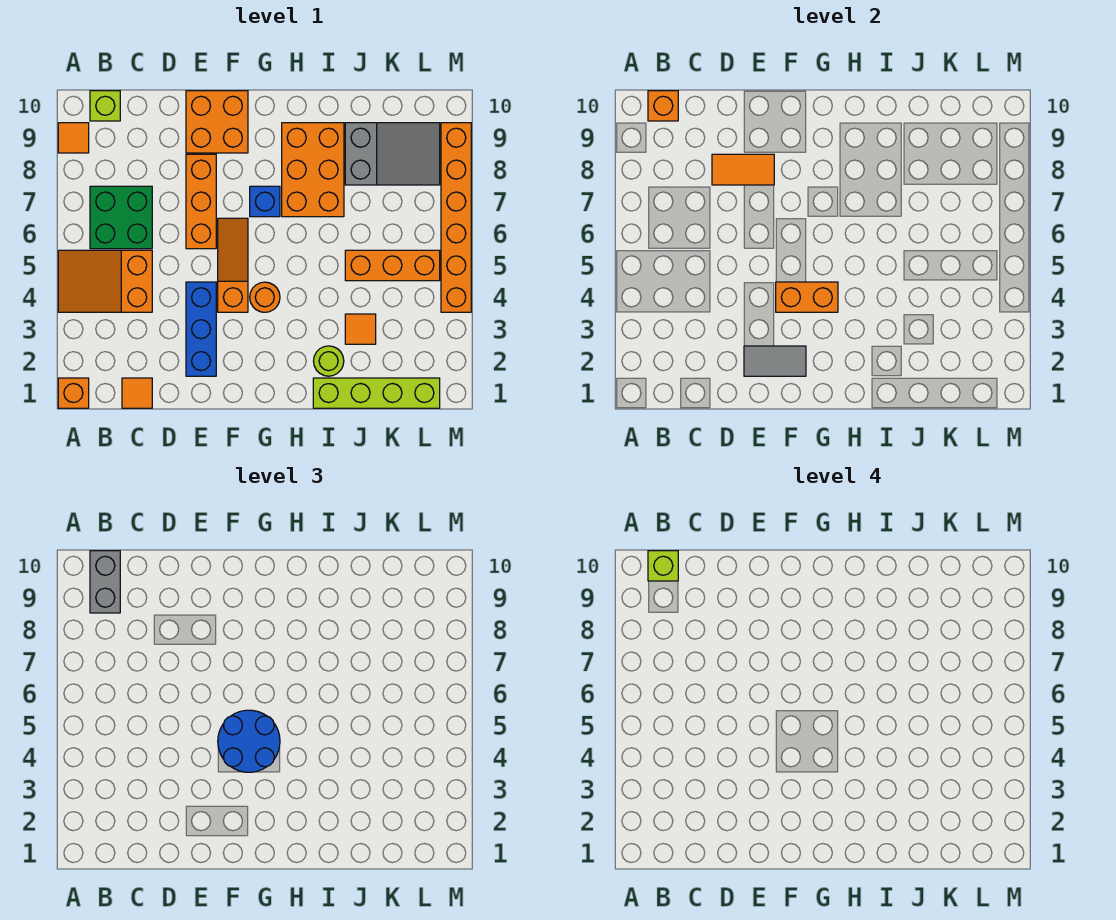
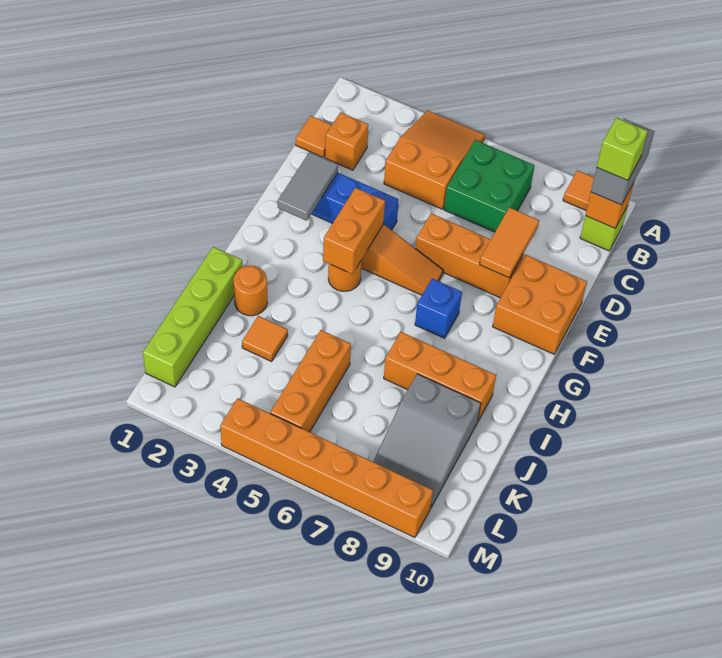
orange brick A1 level 1 -> orange brick C2 level 1
grey brick B9:B10 level 3 -> grey brick A10:B10 level 3
blue round brick F4:G5 level 3 -> none
orange brick H7:I9 level 1 -> orange brick I7:I9 level 1
lime round brick I2 level 1 -> orange round brick I2 level 1

